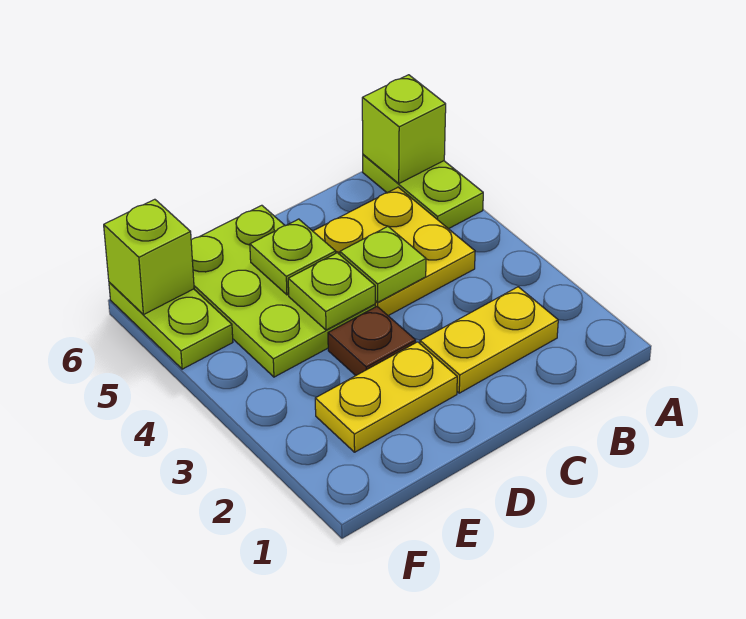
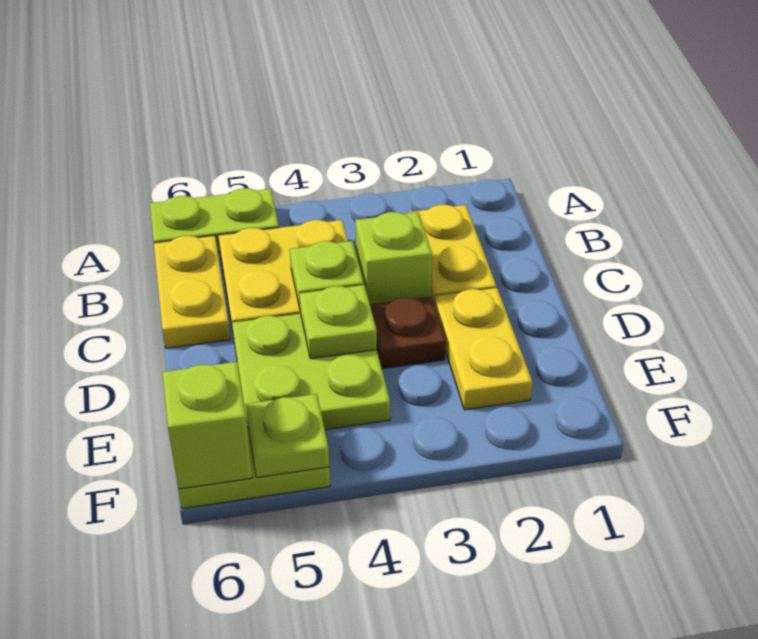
lime brick A6 level 2 -> lime brick C3 level 1
none -> yellow plate B6:C6 level 1
lime plate D4:E6 level 1 -> lime plate D4:E5 level 1
lime plate D5 level 2 -> lime plate F5 level 2

